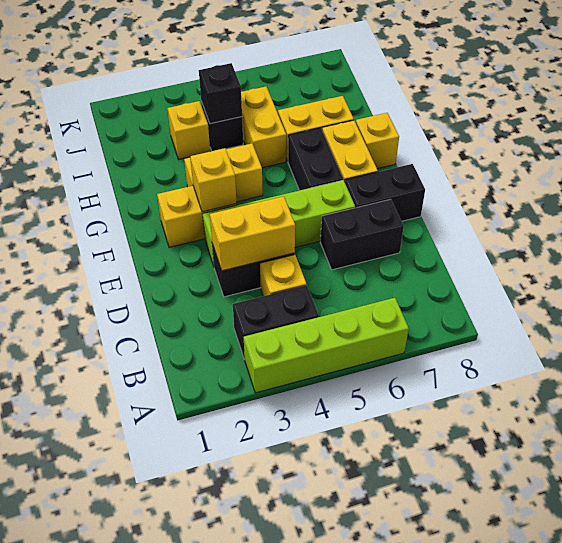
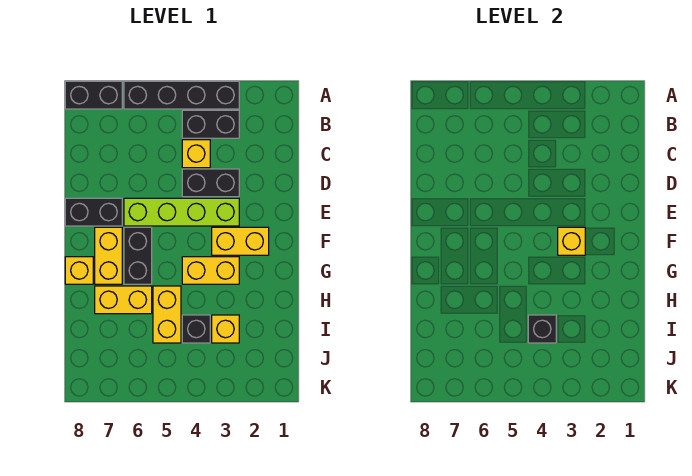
lime brick A3:A6 level 1 -> black brick A3:A6 level 1
yellow brick D3:D4 level 2 -> none
black brick D6:D7 level 1 -> black brick A7:A8 level 1

